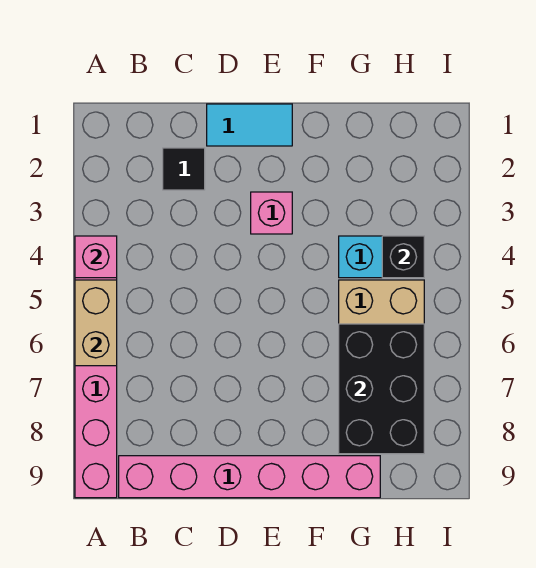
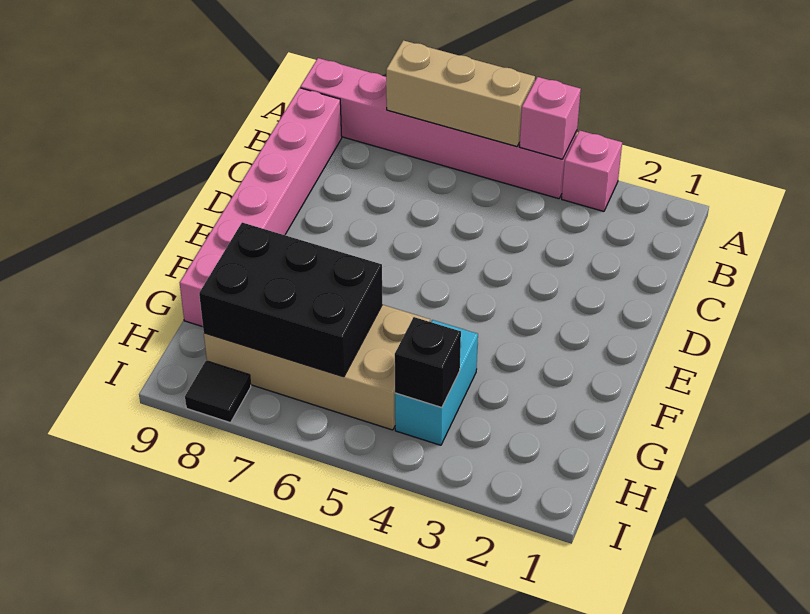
tan brick A5:A6 level 2 -> tan brick A5:A7 level 2
black tile C2 level 1 -> black tile I8 level 1
cyan tile D1:E1 level 1 -> none
pink brick E3 level 1 -> pink brick A3 level 1

